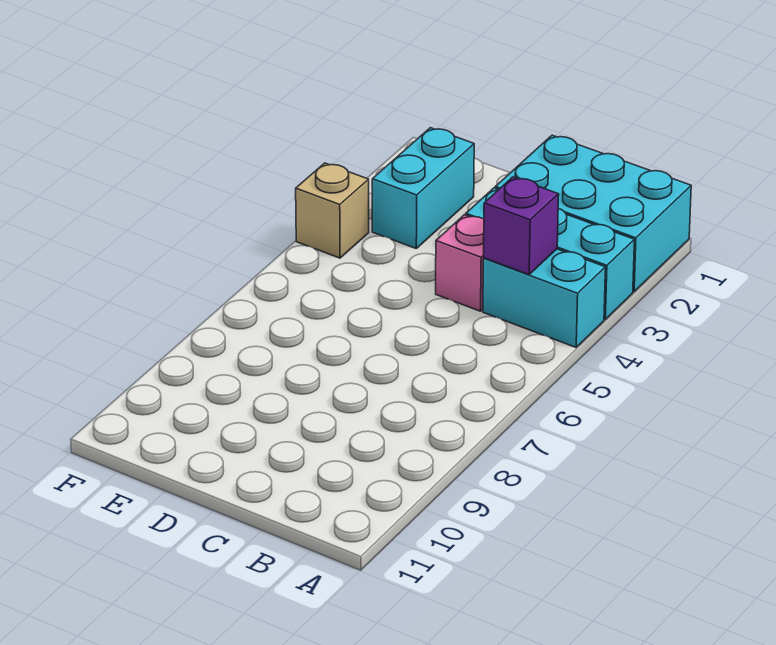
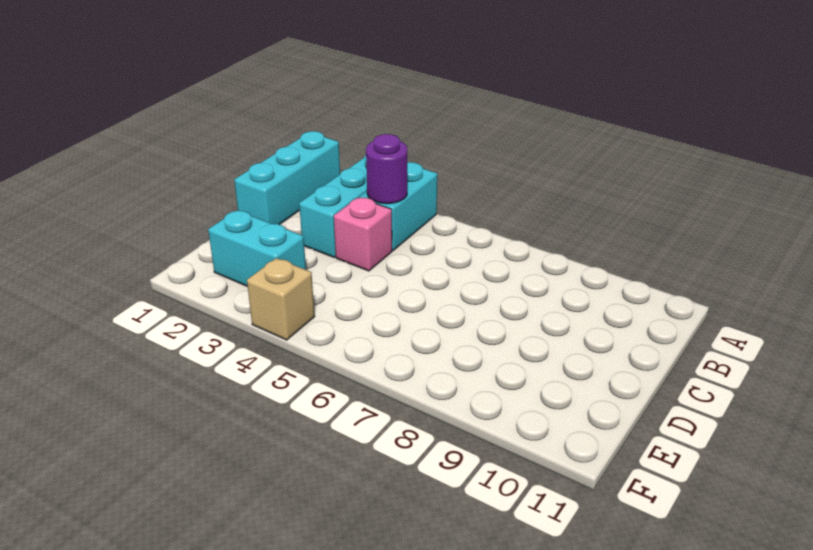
cyan brick A1:C2 level 1 -> cyan brick A1:C1 level 1
purple brick B4 level 2 -> purple round brick B4 level 2

